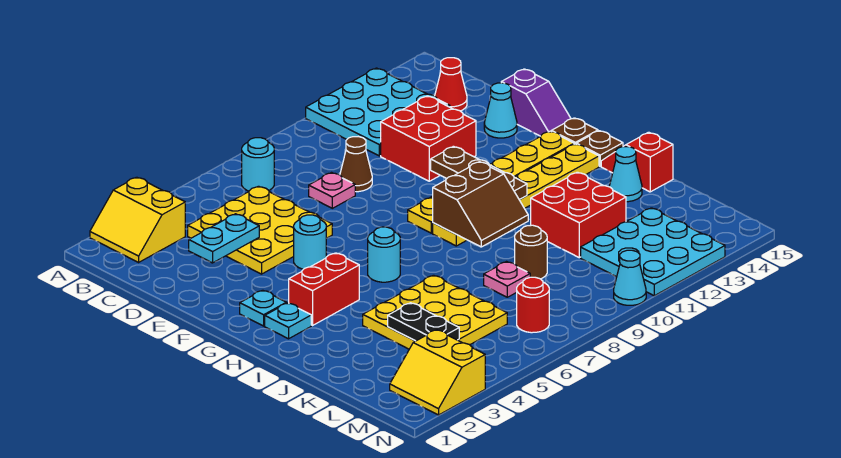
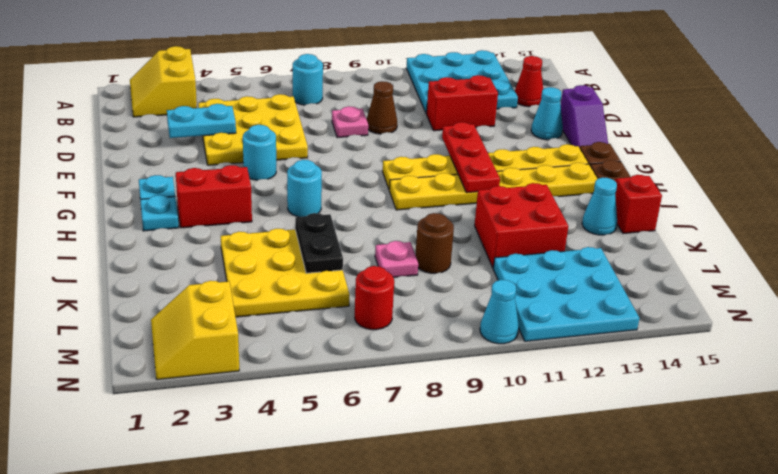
red brick D11:E12 level 1 -> red brick D11:D12 level 1
brown plate F11:H11 level 2 -> red plate F11:H11 level 2
brown slope H9:I10 level 2 top H -> none
black plate K4:L4 level 2 -> black plate J6:K6 level 2

